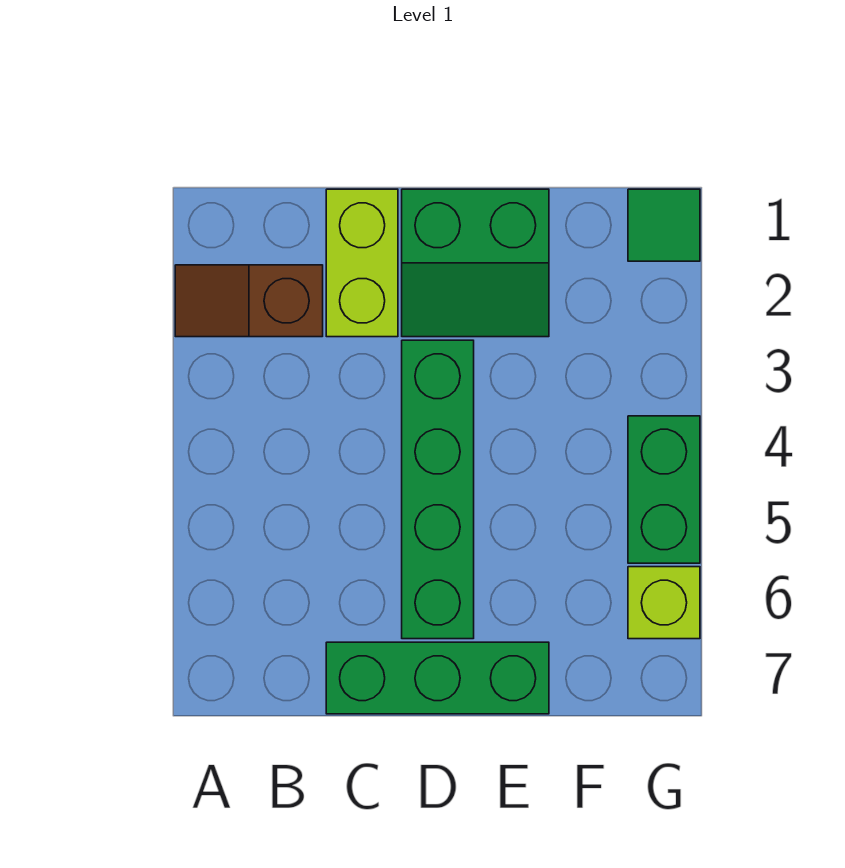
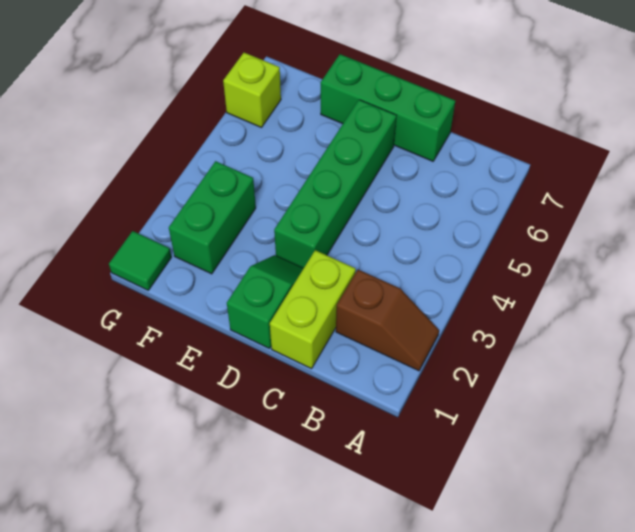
green slope D1:E2 level 1 top 1 -> green slope D1:D2 level 1 top 1
green brick G4:G5 level 1 -> green brick F2:F3 level 1

